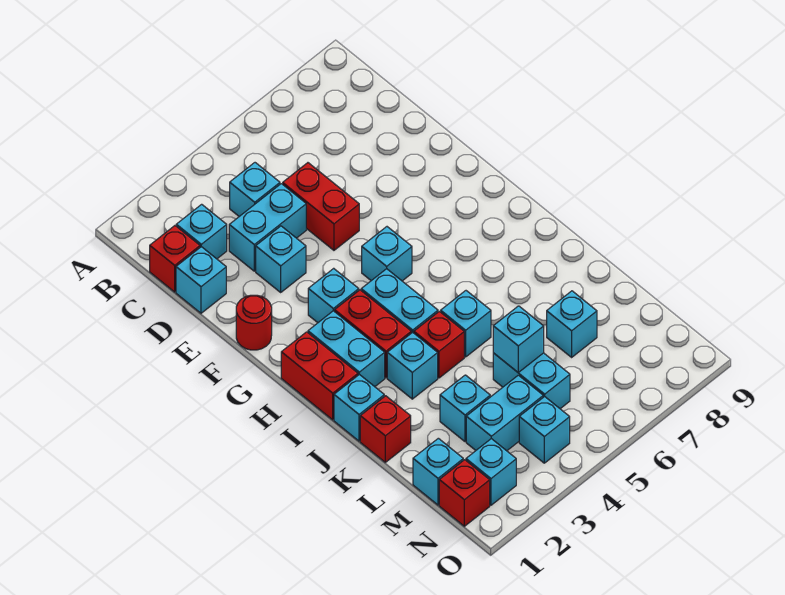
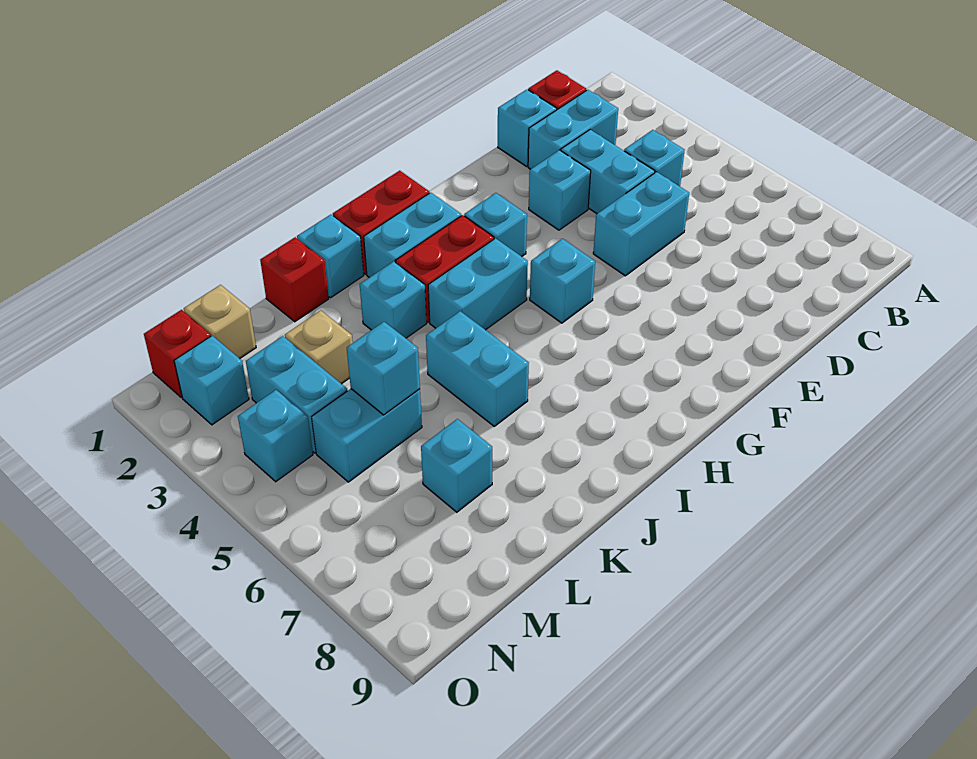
cyan brick C2 level 1 -> cyan brick C2:D2 level 1
red brick D5:E5 level 1 -> cyan brick D5:E5 level 1
red round brick F1 level 1 -> none
red brick J4 level 1 -> none
cyan brick J5 level 1 -> cyan brick J5:J6 level 1
cyan brick L3 level 1 -> tan brick L3 level 1
cyan brick M1 level 1 -> tan brick M1 level 1

